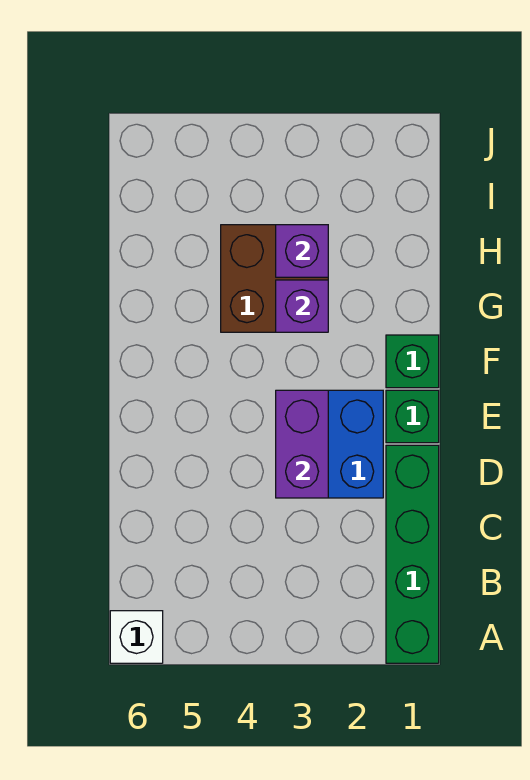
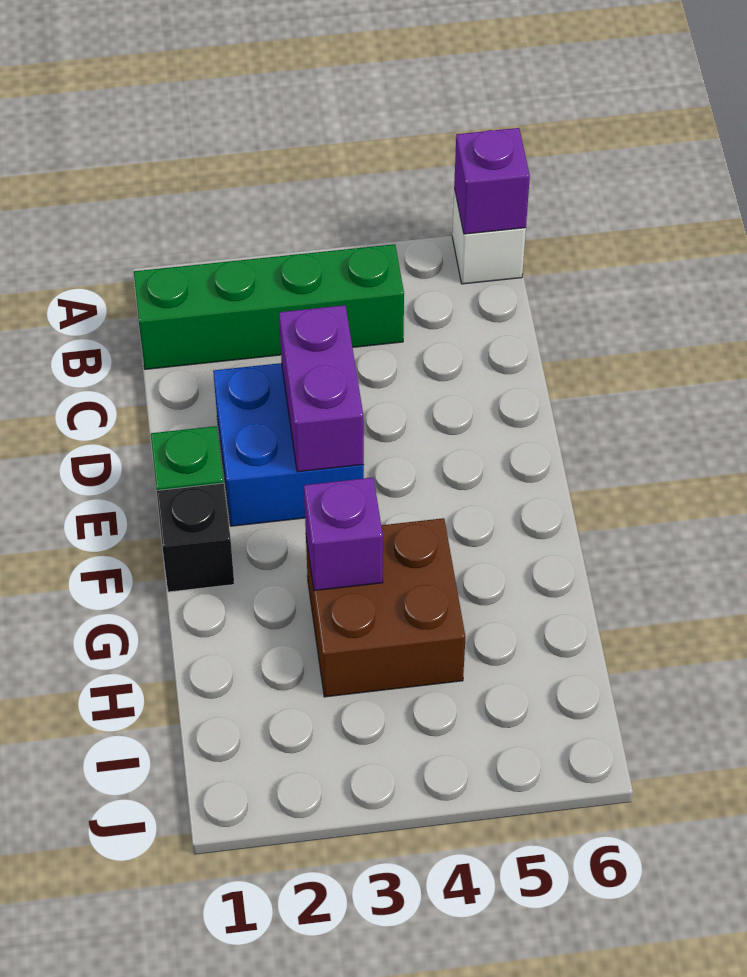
green brick A1:D1 level 1 -> green brick B1:B4 level 1
green brick F1 level 1 -> black brick F1 level 1
purple brick H3 level 2 -> purple brick A6 level 2

